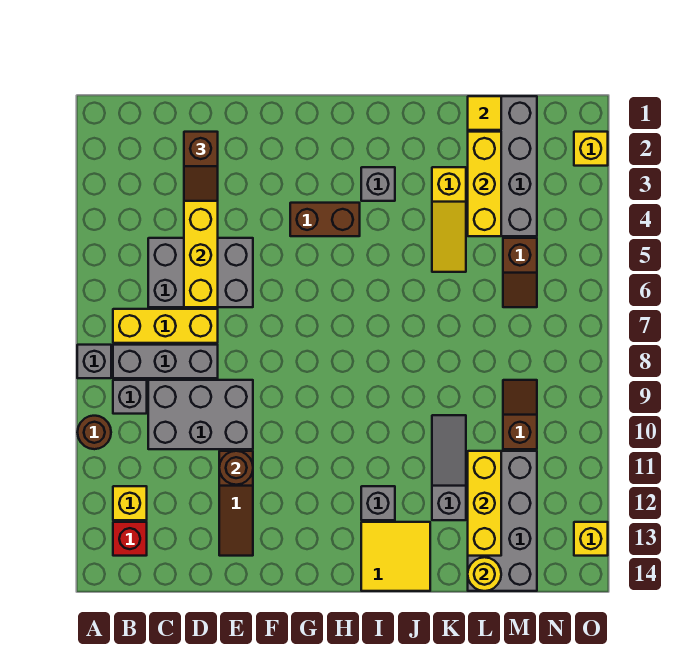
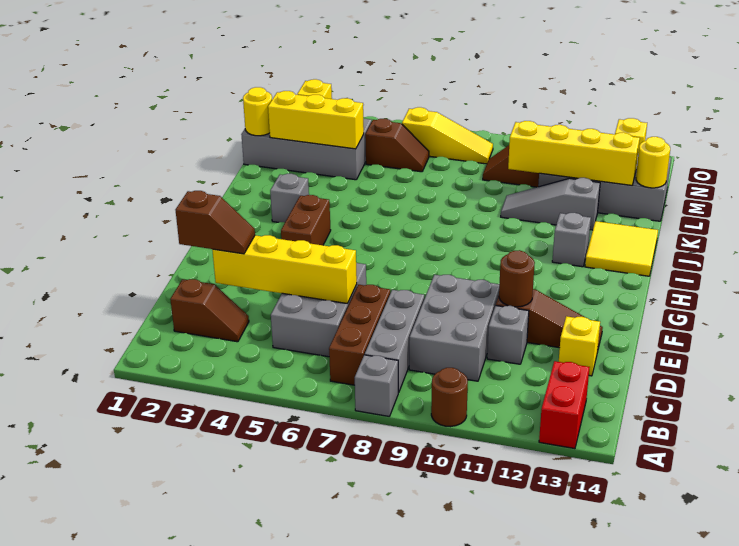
yellow brick B7:D7 level 1 -> brown brick B7:D7 level 1
grey brick B9 level 1 -> grey brick D11 level 1
yellow brick B12 level 1 -> yellow brick D13 level 1
red brick B13 level 1 -> red brick A13:B13 level 1
none -> brown slope C2:C3 level 1 top 2
yellow slope K3:K5 level 1 top 3 -> yellow slope N6:N8 level 1 top 6
yellow tile L1 level 2 -> yellow round brick L1 level 2
yellow brick L11:L13 level 2 -> yellow brick L10:L13 level 2

